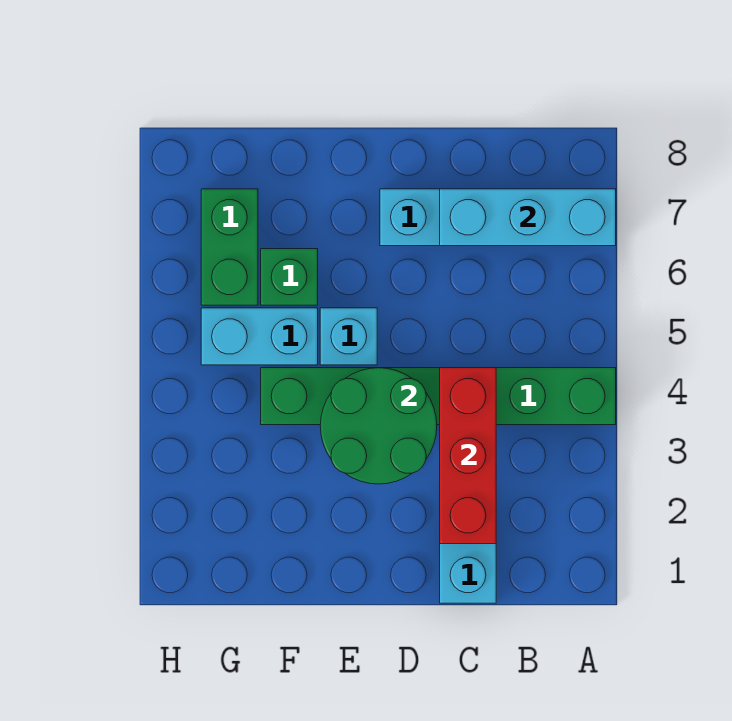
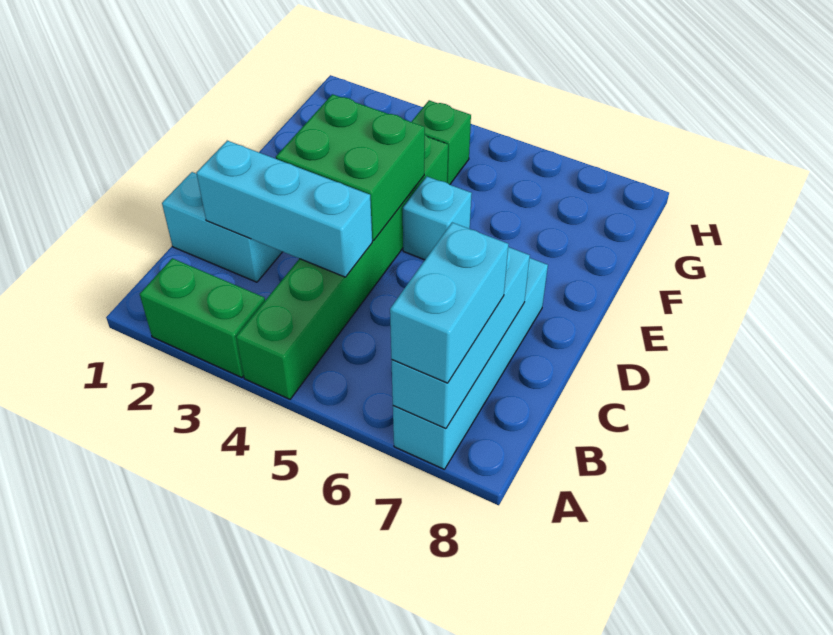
red brick C2:C4 level 2 -> cyan brick C2:C4 level 2
green round brick D3:E4 level 2 -> green brick D3:E4 level 2
cyan brick F5:G5 level 1 -> cyan brick A7:B7 level 3
green brick F6 level 1 -> green brick G4 level 1
green brick G6:G7 level 1 -> green brick A2:A3 level 1

